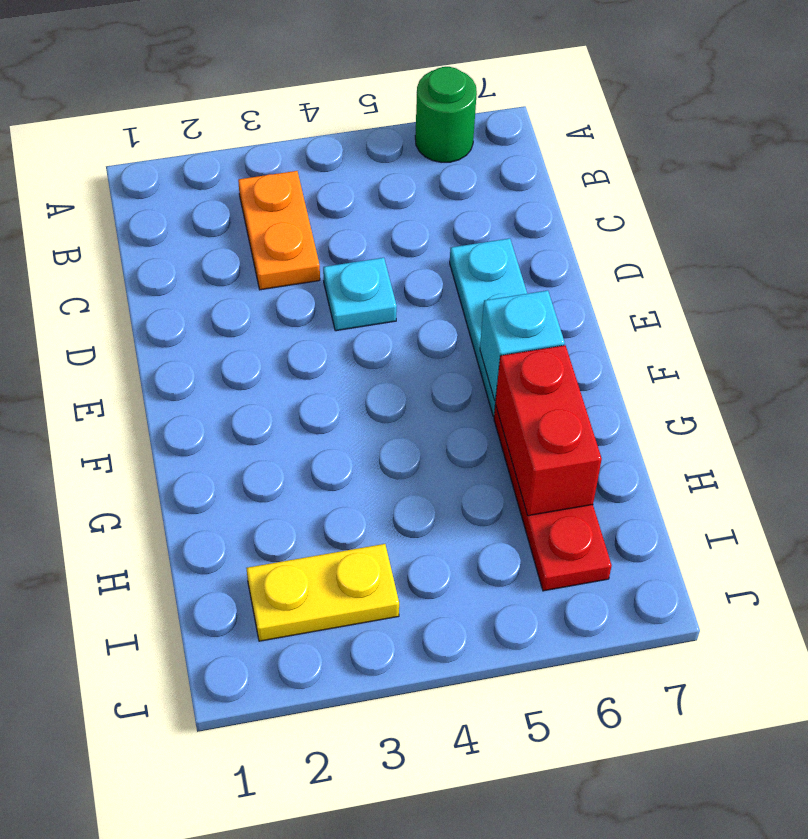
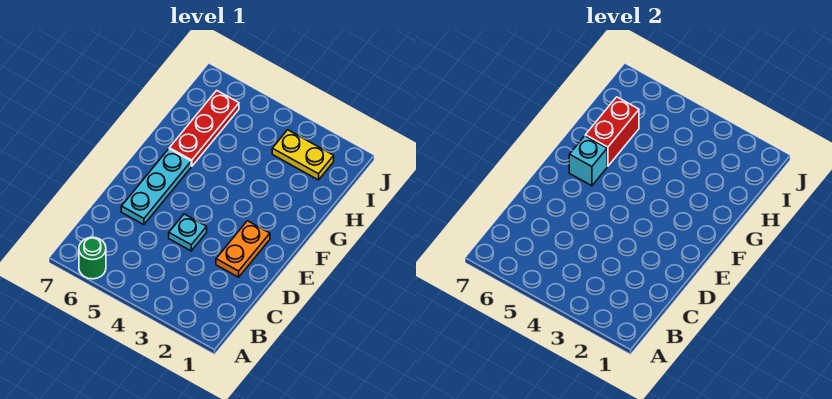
orange plate B3:C3 level 1 -> orange plate D2:E2 level 1

